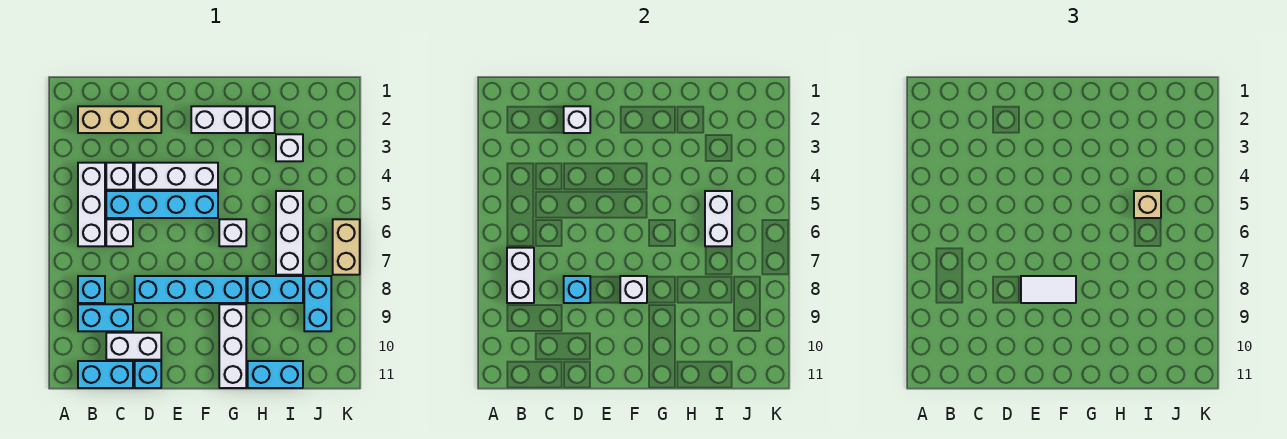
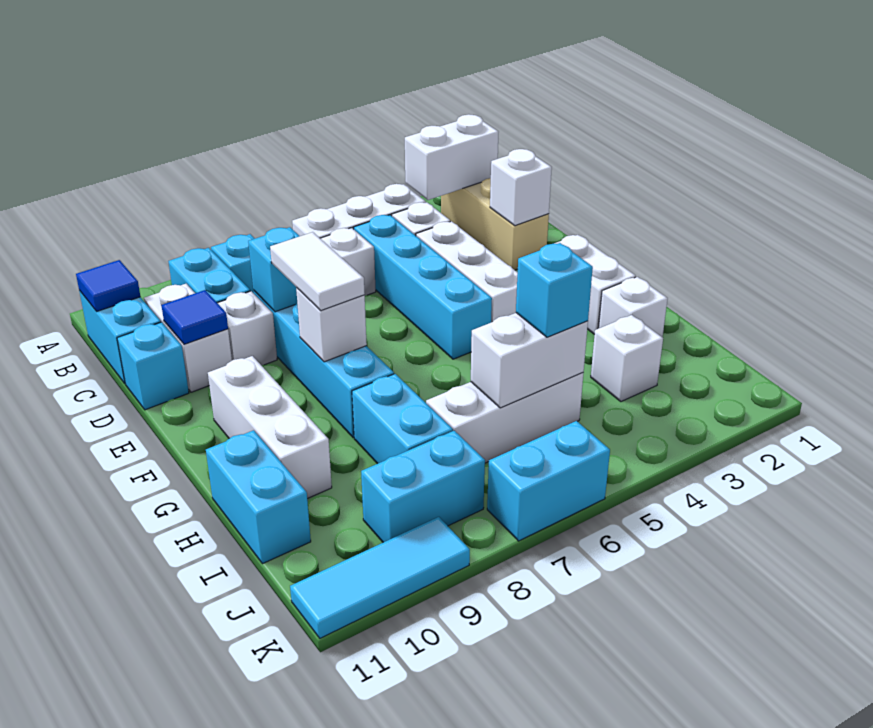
white brick B7:B8 level 2 -> white brick B2:B3 level 2
none -> blue tile B11 level 2
none -> blue tile D10 level 2
white brick G6 level 1 -> white brick D9 level 1
white brick G9:G11 level 1 -> white brick F10:H10 level 1
tan brick I5 level 3 -> cyan brick I5 level 3
tan brick K6:K7 level 1 -> cyan brick K6:K7 level 1
none -> cyan tile K9:K11 level 1

